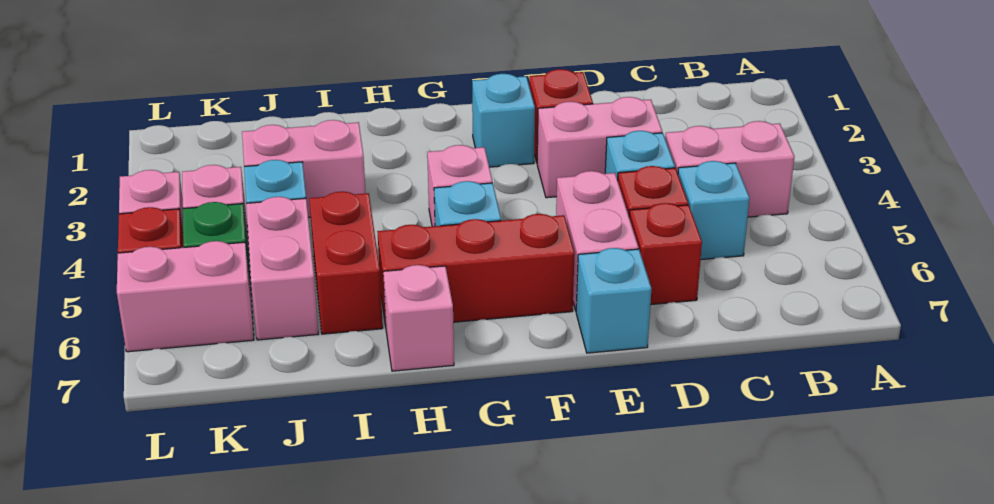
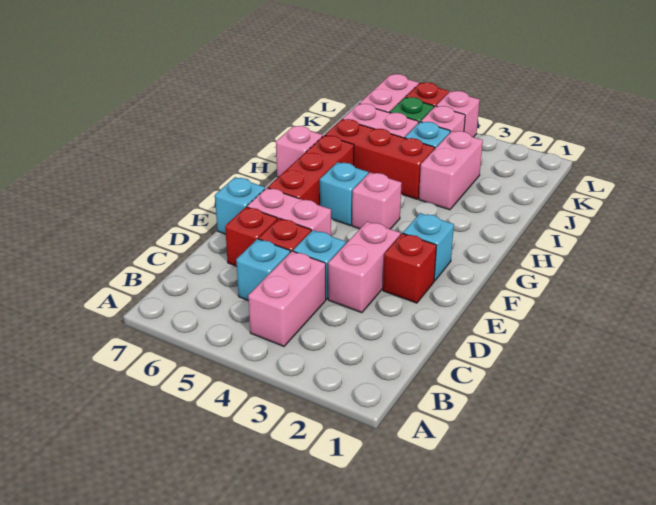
red brick I5:I6 level 1 -> red brick I4:I6 level 1

